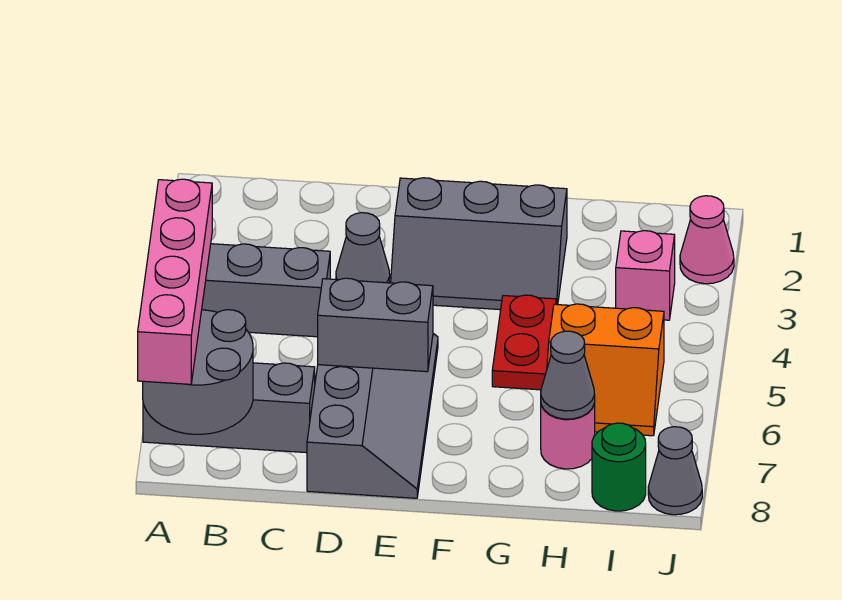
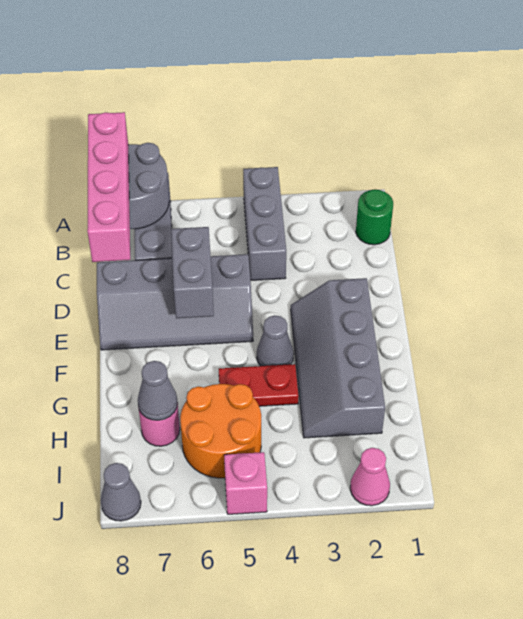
pink brick A5:A8 level 3 -> pink brick A8:D8 level 3
grey cone D3 level 1 -> grey cone F4 level 1
grey slope E2:G3 level 1 top 2 -> grey slope E2:H3 level 1 top 2
orange slope H5:I6 level 1 top 5 -> orange round brick H5:I6 level 1
pink brick I3 level 1 -> pink brick J5 level 1
green round brick I8 level 1 -> green round brick B1 level 1

